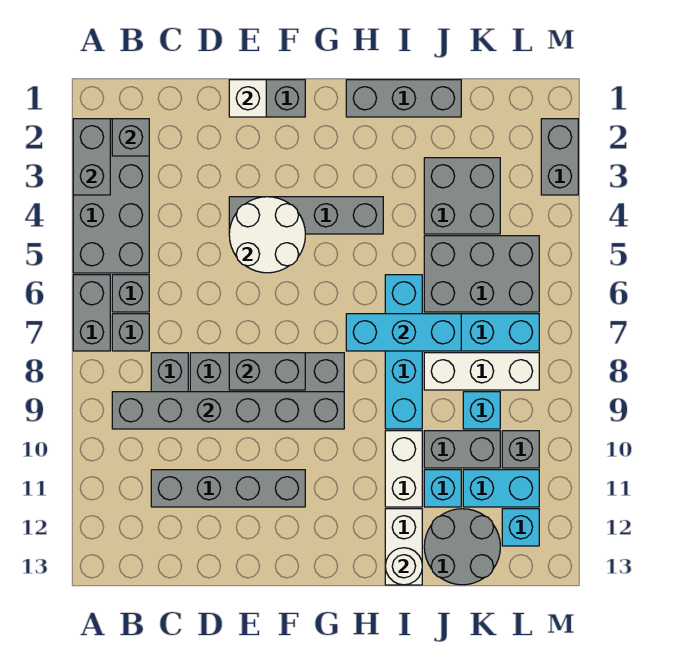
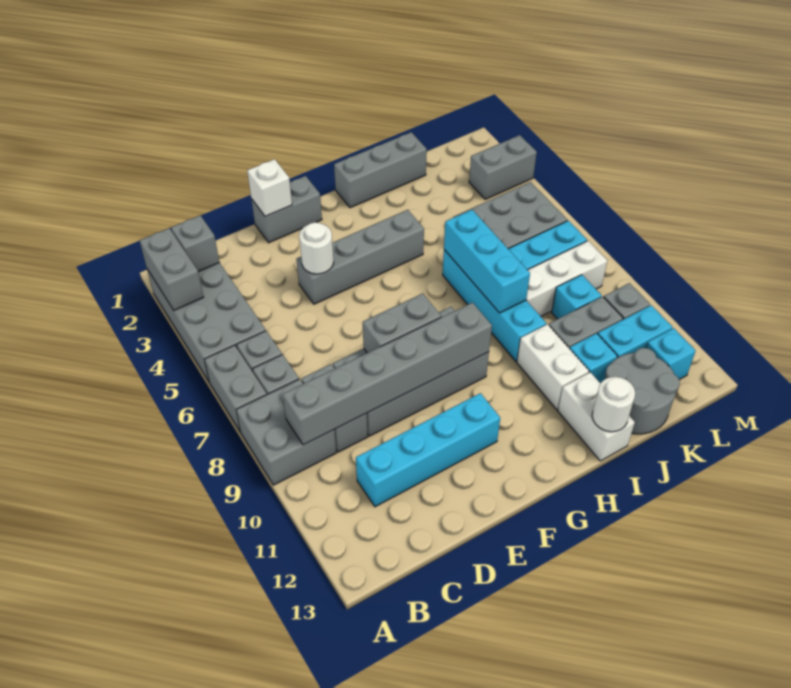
grey brick C11:F11 level 1 -> cyan brick C11:F11 level 1
white round brick E4:F5 level 2 -> white round brick E4 level 2
cyan brick H7:J7 level 2 -> cyan brick I6:I8 level 2
grey brick J3:K4 level 1 -> grey brick A8:B9 level 1
grey brick M2:M3 level 1 -> grey brick L3:M3 level 1

